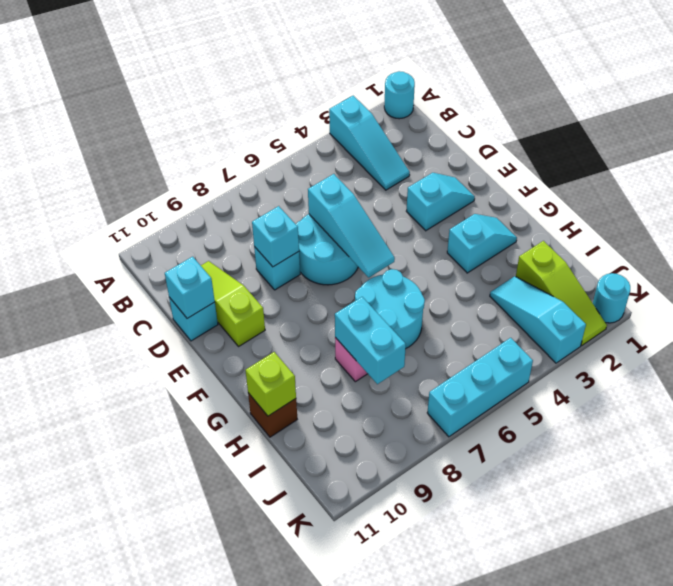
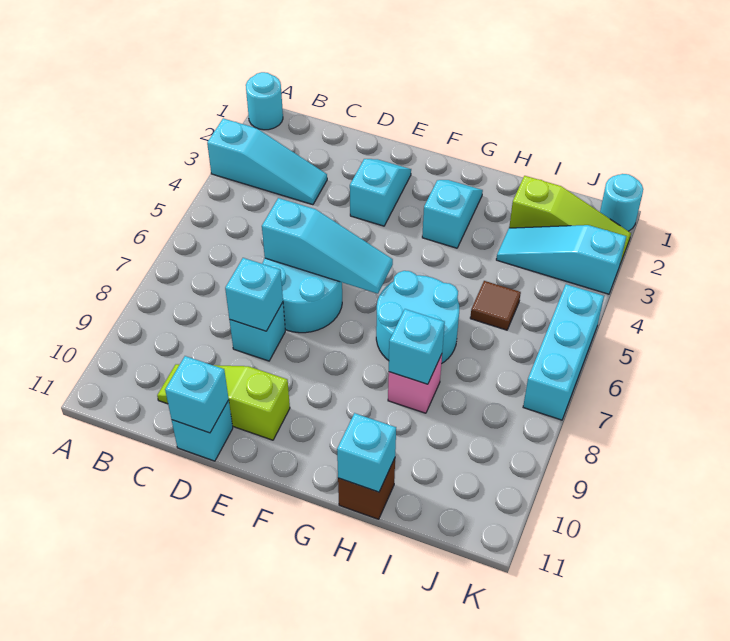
cyan brick H8:I8 level 2 -> cyan brick H8 level 2
lime brick H11 level 2 -> cyan brick H11 level 2
none -> brown tile I5 level 1

